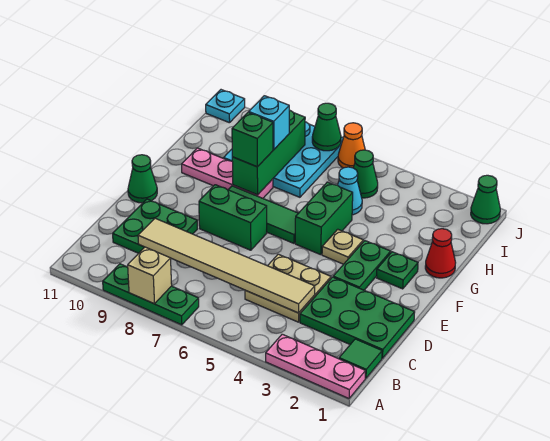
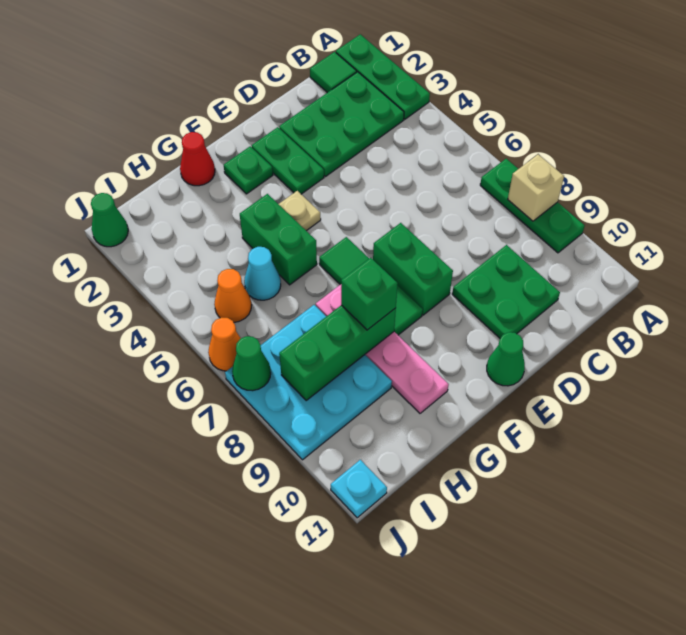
pink plate A1:A3 level 1 -> green plate A1:A3 level 1
green plate C1:D3 level 1 -> green plate B2:D3 level 1
tan plate C4:D5 level 1 -> none
tan tile C4:C9 level 2 -> none
green plate E3:F3 level 1 -> green plate E2:E3 level 1
green brick F5:G5 level 1 -> green brick G4:G5 level 1
pink plate G8:G10 level 1 -> pink plate G7:G10 level 1
cyan brick H8 level 3 -> none
green cone I5 level 1 -> orange cone I5 level 1

